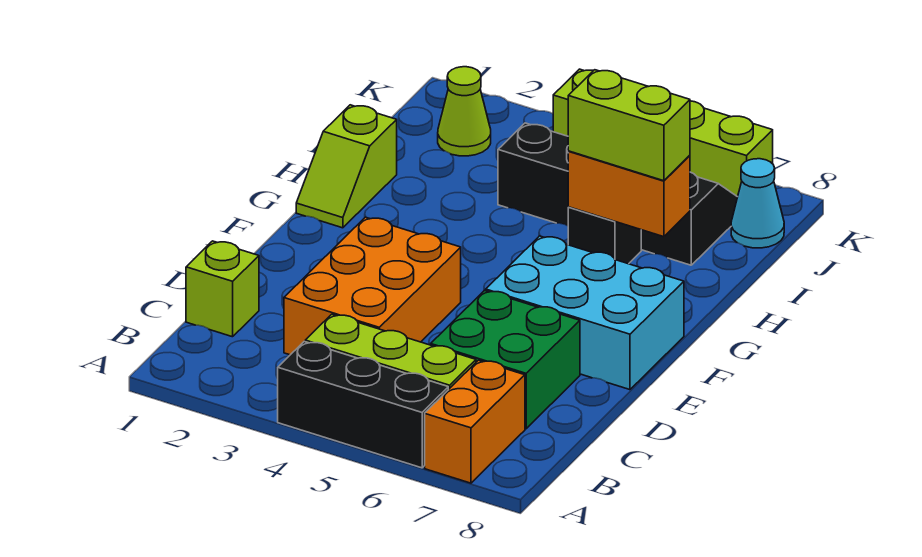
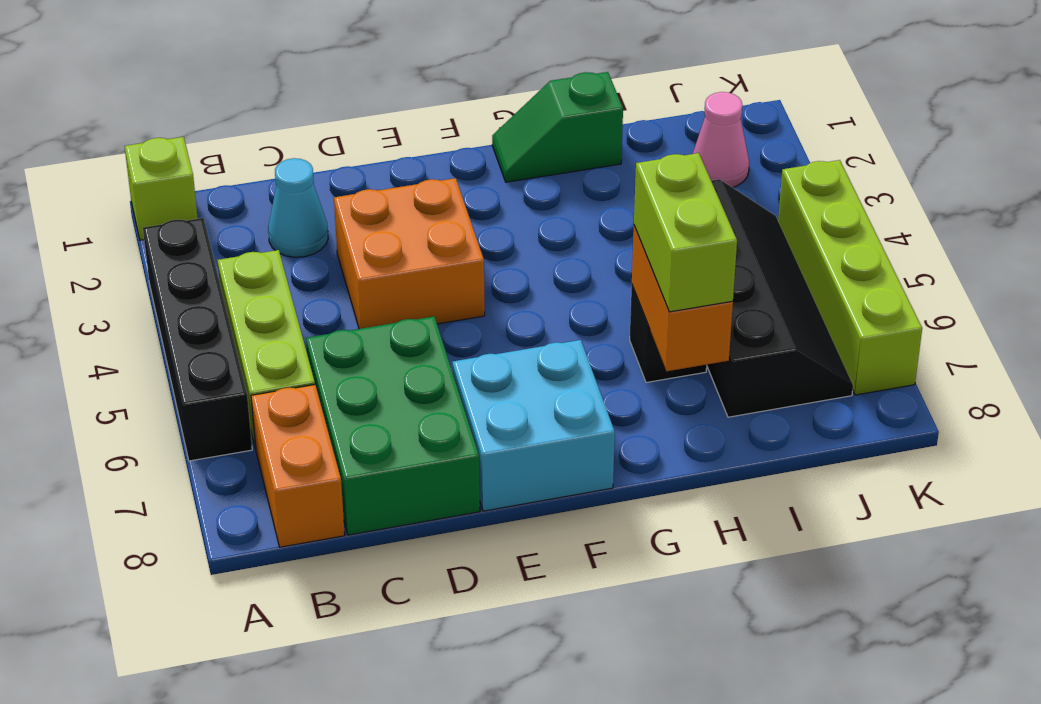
black brick A4:A6 level 1 -> black brick A3:A6 level 1
orange brick A7:B7 level 1 -> orange brick B7:B8 level 1
lime brick C1 level 1 -> lime brick A1 level 1
orange brick C3:E4 level 1 -> orange brick D3:E4 level 1
green brick C6:D7 level 1 -> green brick C6:D8 level 1
cyan brick E6:F8 level 1 -> cyan brick E7:F8 level 1
lime slope G1:H1 level 1 top H -> green slope G1:H1 level 1 top H
lime cone J2 level 1 -> pink cone J2 level 1
cyan cone J8 level 1 -> cyan cone C2 level 1

